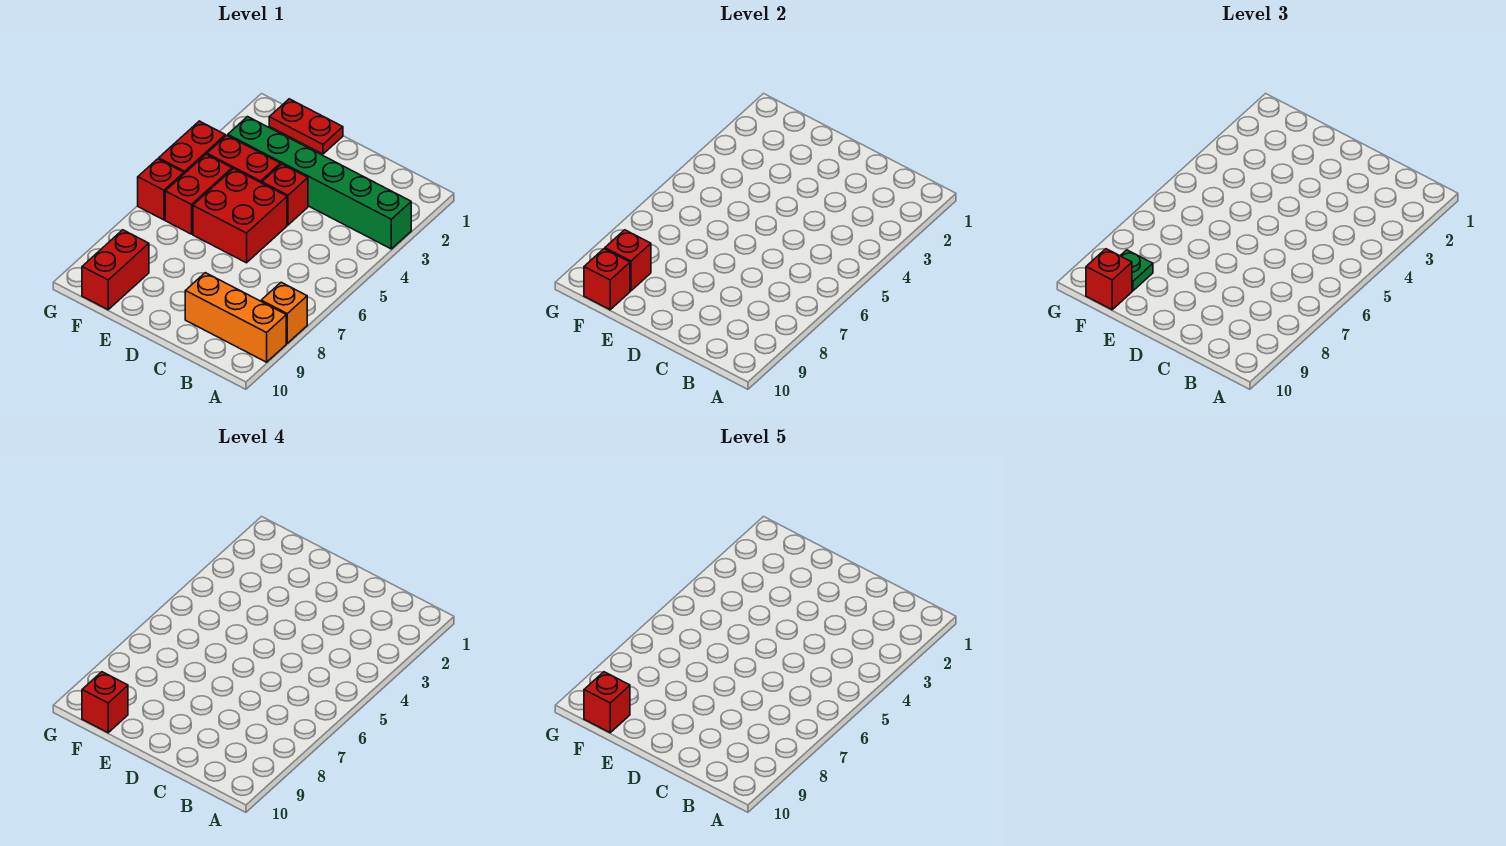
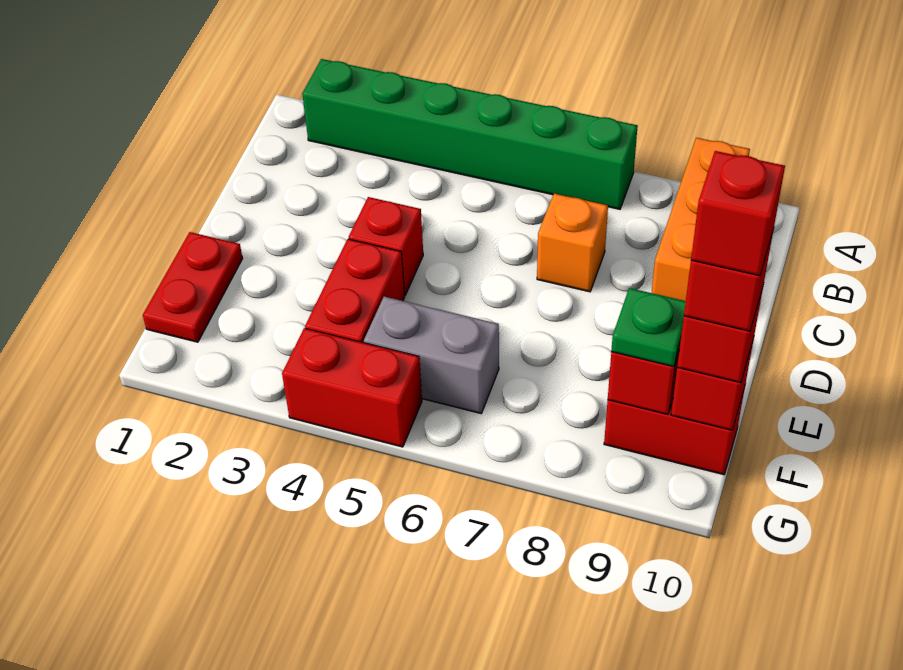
green brick A3:F3 level 1 -> green brick A2:A7 level 1
orange brick A8 level 1 -> orange brick C7 level 1
red brick D5:E6 level 1 -> none
red brick F5:F6 level 1 -> grey brick F5:F6 level 1
red brick G6 level 1 -> none

